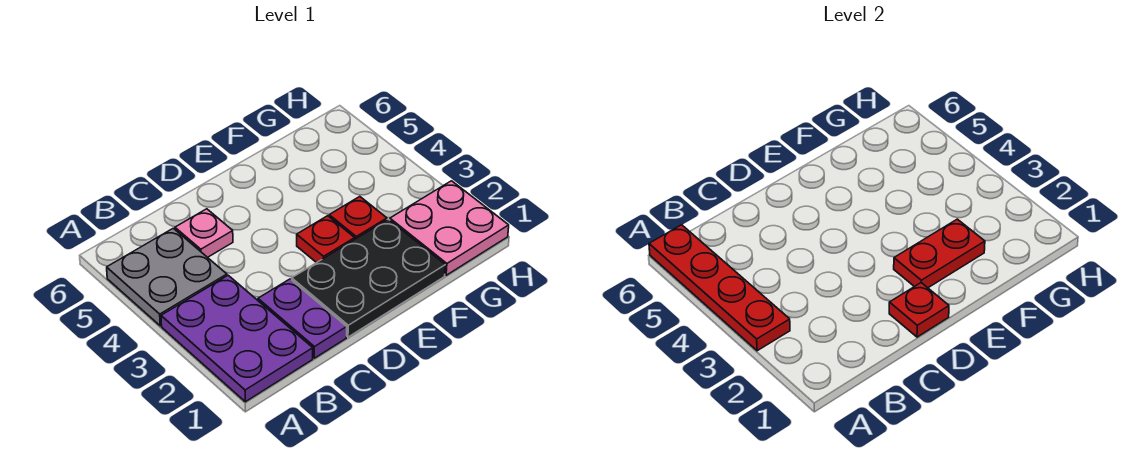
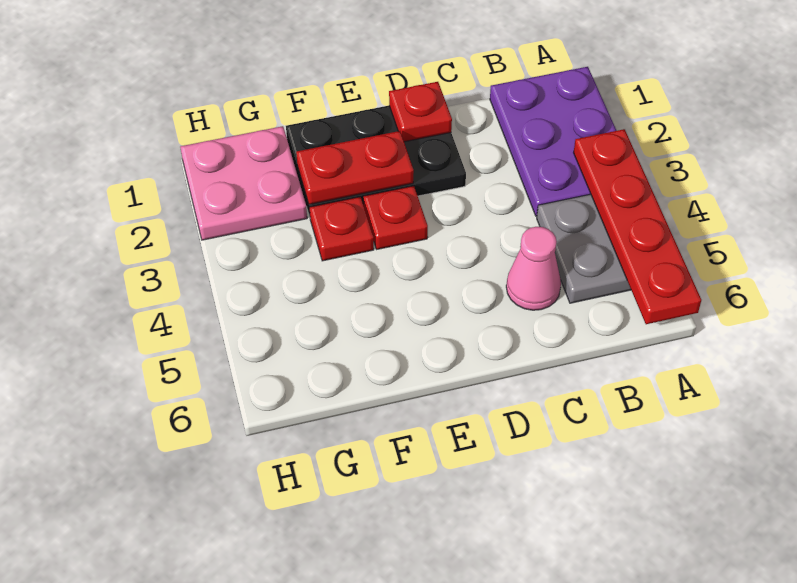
purple plate C1:C2 level 1 -> none
pink plate C5 level 1 -> pink cone C5 level 1

